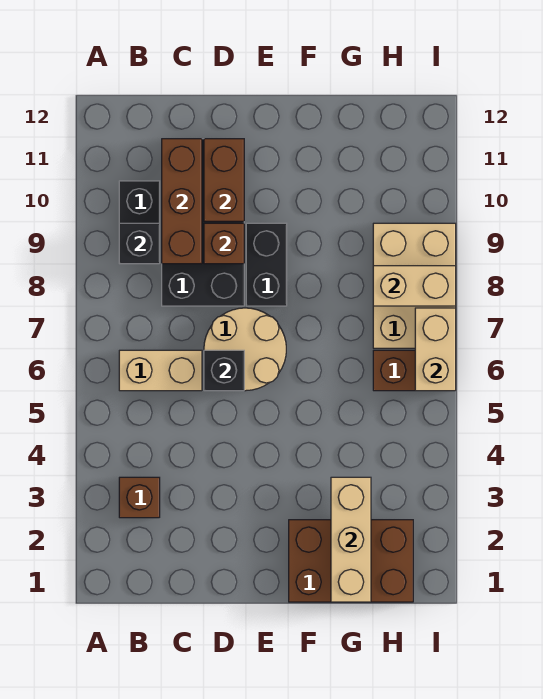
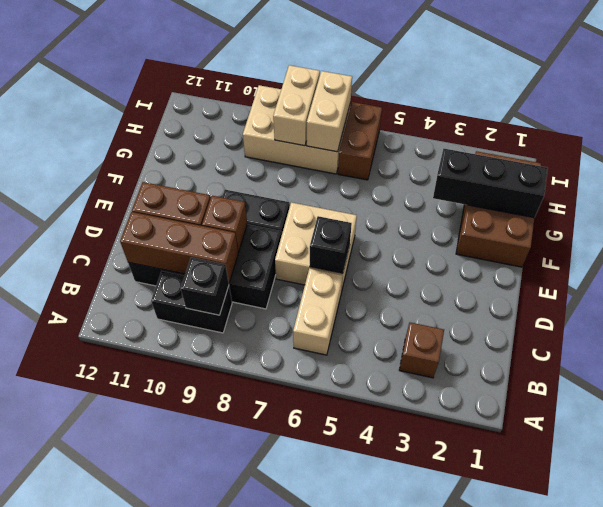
tan round brick D6:E7 level 1 -> tan brick D6:E7 level 1
tan brick G1:G3 level 2 -> black brick G1:G3 level 2
tan brick I6:I7 level 2 -> tan brick H7:I7 level 2

